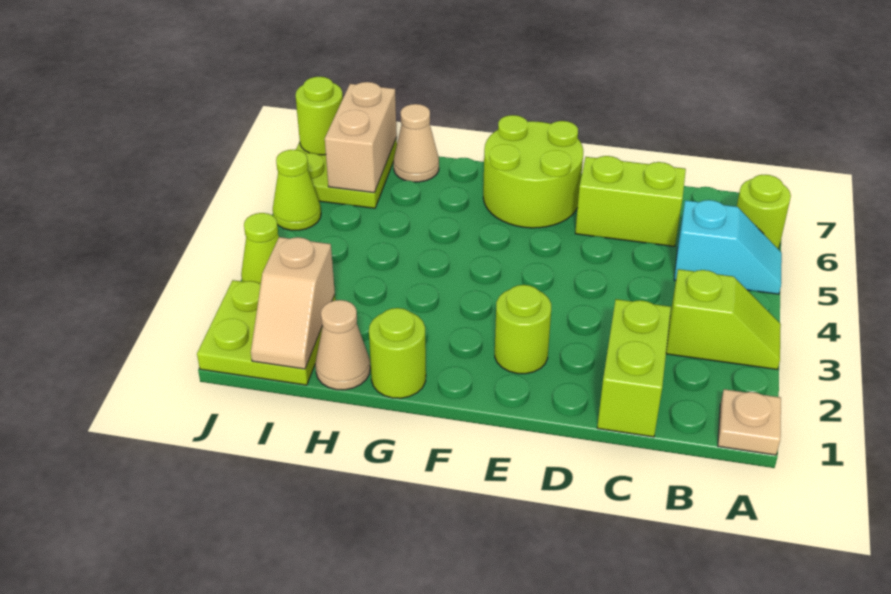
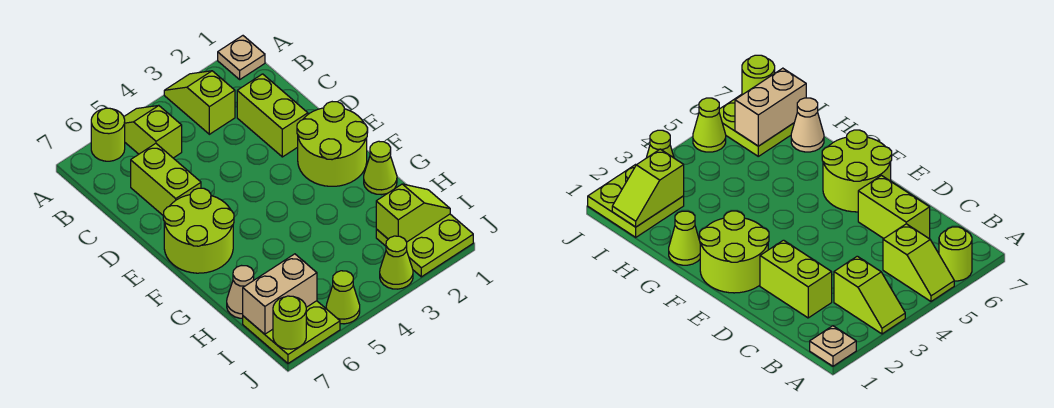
cyan slope A5:B5 level 1 top B -> lime slope A5:B5 level 1 top B
lime brick C1:C2 level 1 -> lime brick C2:D2 level 1
lime round brick E2 level 1 -> lime round brick E1:F2 level 1
lime round brick G1 level 1 -> lime cone G1 level 1
tan cone H1 level 1 -> none
tan slope I1:I2 level 2 top 2 -> lime slope I1:I2 level 2 top 2

